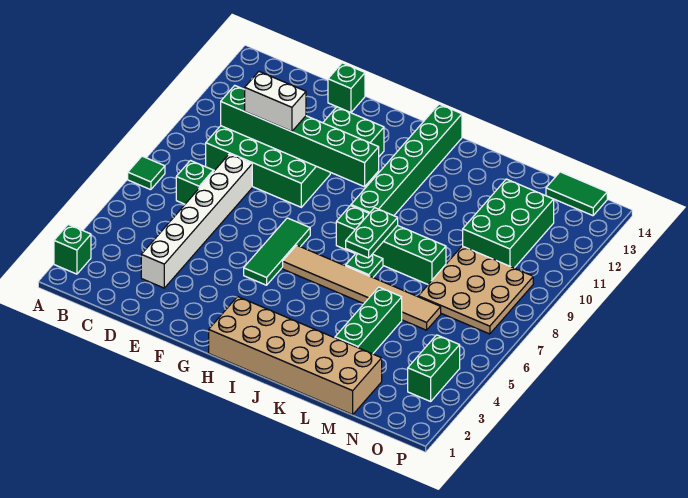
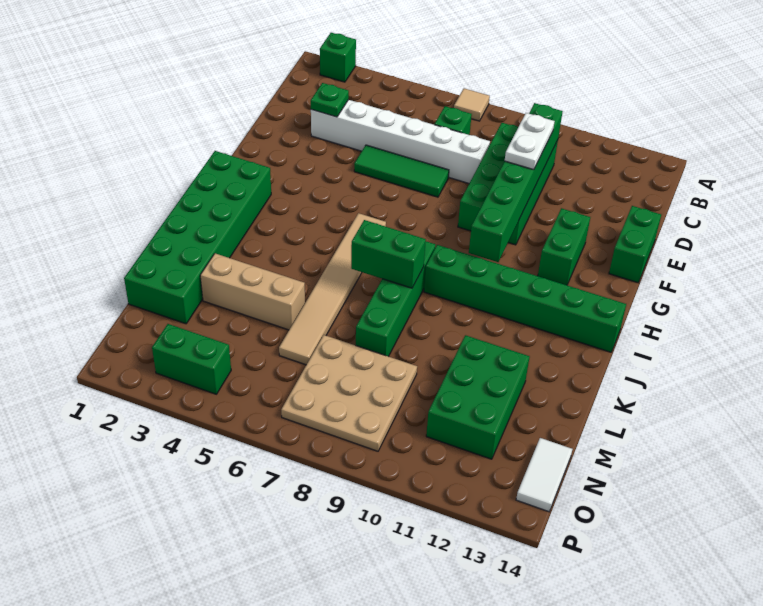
green tile A7 level 1 -> tan tile A7 level 1
white brick D10:E10 level 3 -> white plate D10:E10 level 3
green brick E14 level 1 -> green brick E14:F14 level 1
green tile G5:G7 level 1 -> green tile E5:E7 level 1
tan brick H1:M2 level 1 -> green brick H1:M2 level 1
green plate J7 level 1 -> green plate D3 level 2
green plate J7:J8 level 2 -> green brick J7:J8 level 2
green brick L3:L5 level 1 -> tan brick L3:L5 level 1
green brick M10:N12 level 1 -> green brick L11:N12 level 1
green tile N14:O14 level 1 -> white tile N14:O14 level 1

